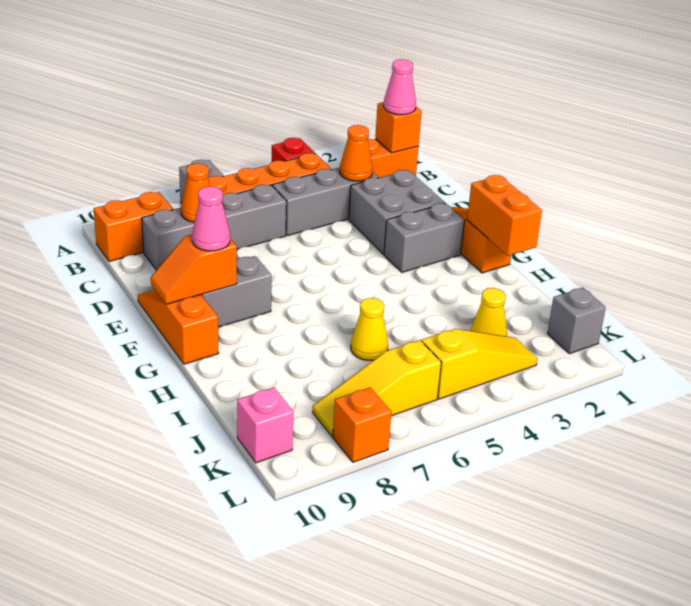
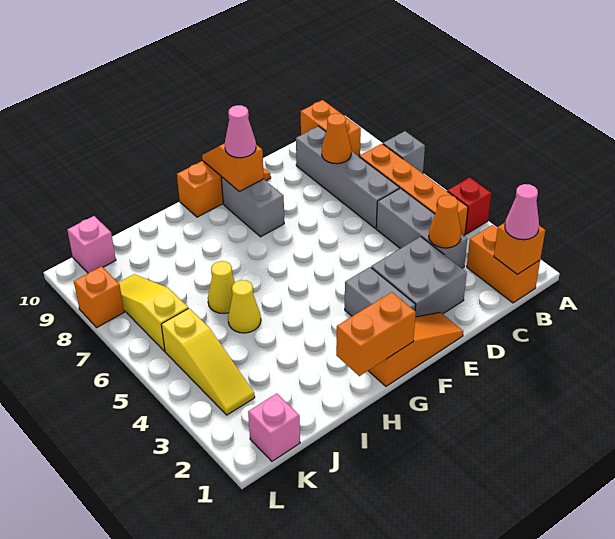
yellow cone J3 level 1 -> yellow cone I5 level 1
grey brick K1 level 1 -> pink brick K1 level 1

